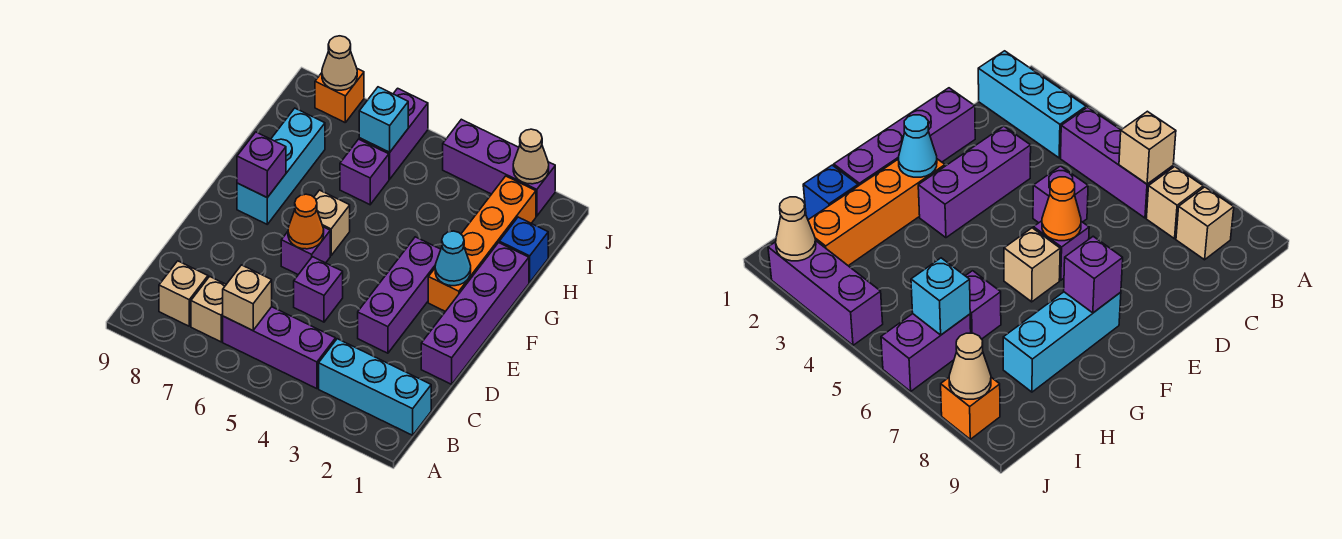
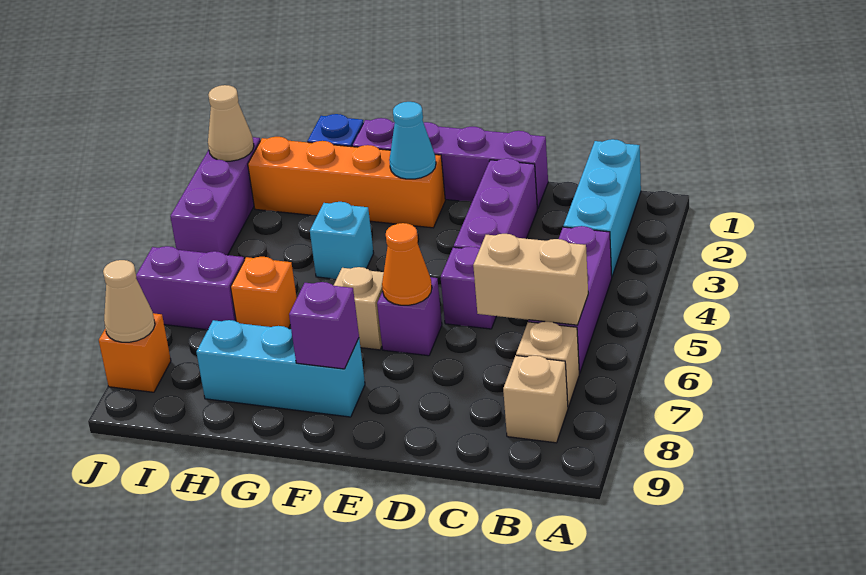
tan brick B6 level 2 -> tan brick B6:C6 level 2
purple brick D3:F3 level 1 -> purple brick D2:D4 level 1
purple brick H6 level 1 -> orange brick H6 level 1
cyan brick I6 level 2 -> cyan brick G4 level 1

